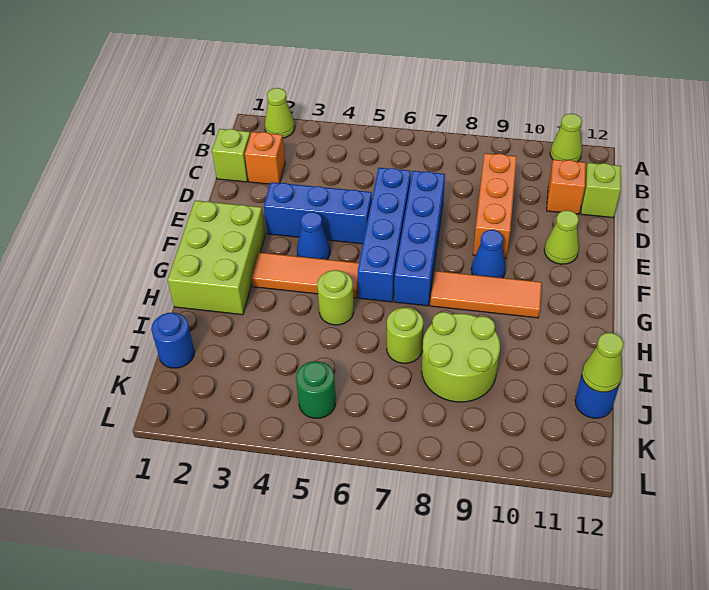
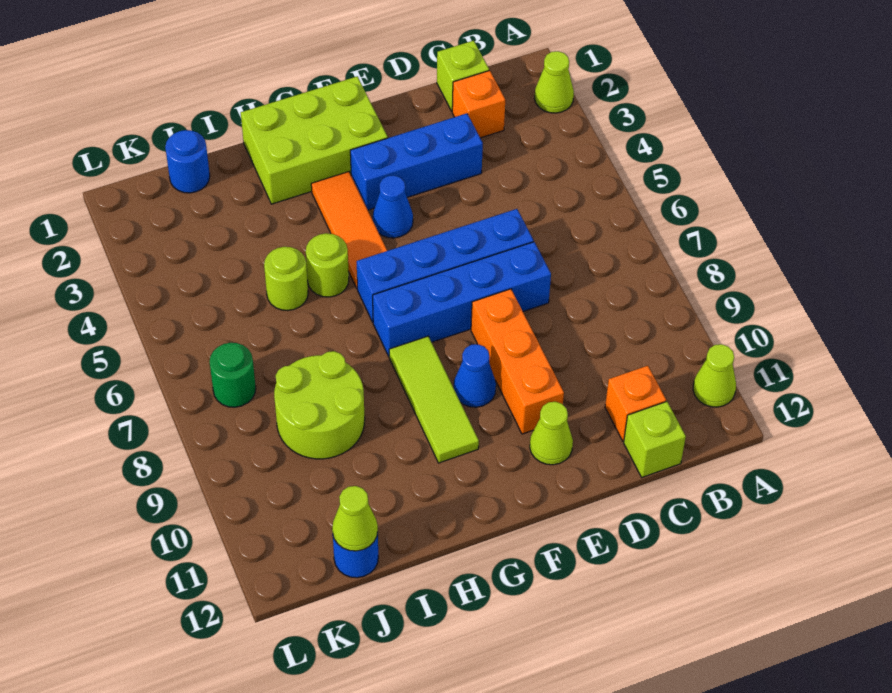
orange brick C9:E9 level 1 -> orange brick E8:E10 level 1
blue brick E3:E5 level 1 -> blue brick D3:F3 level 1
orange tile G8:G10 level 1 -> lime tile G8:G10 level 1
lime round brick I7 level 1 -> lime round brick I5 level 1
green round brick K5 level 1 -> green round brick K7 level 1

